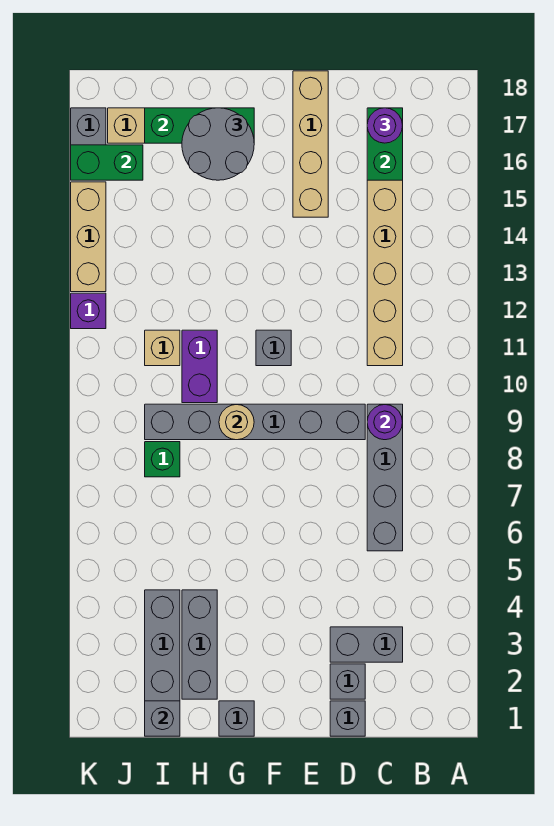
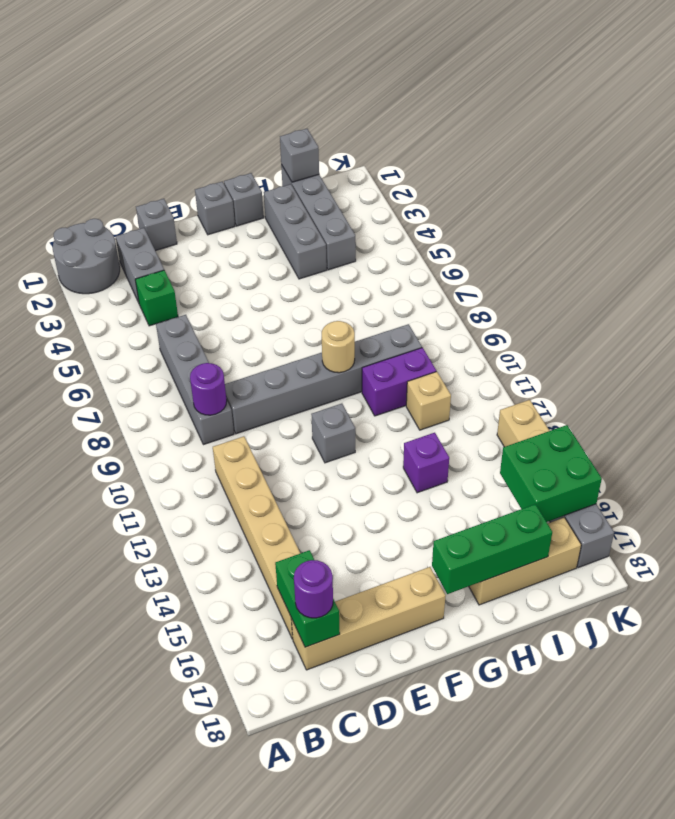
grey brick C3:D3 level 1 -> grey brick C2:C3 level 1
grey brick D2 level 1 -> grey brick F1 level 1
tan brick E15:E18 level 1 -> tan brick C17:F17 level 1
grey round brick G16:H17 level 3 -> grey round brick A1:B2 level 1
purple brick H10:H11 level 1 -> purple brick H10:I10 level 1
green brick I8 level 1 -> green brick C4 level 1
green brick J16:K16 level 2 -> green brick J15:K16 level 2
purple brick K12 level 1 -> purple brick H13 level 1

